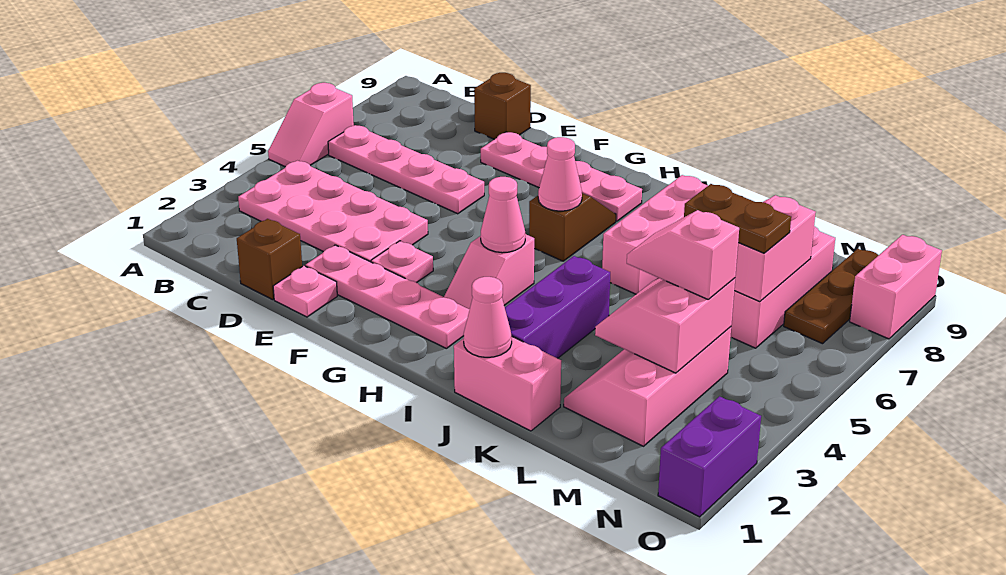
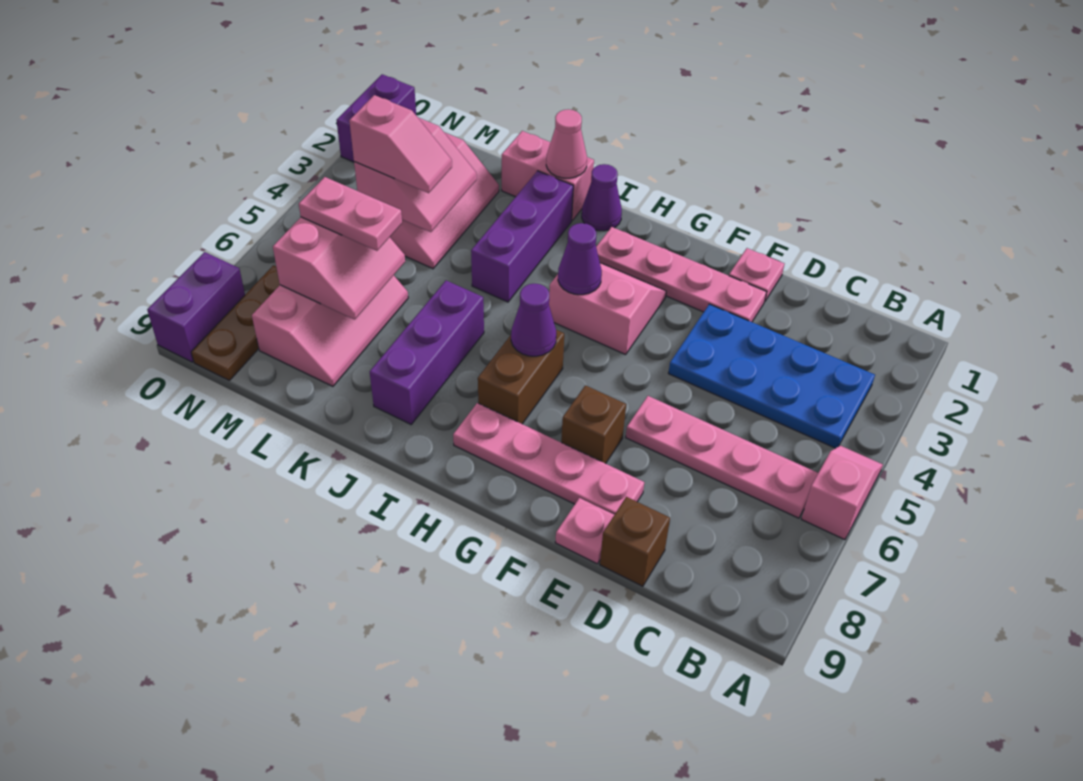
pink plate B3:E4 level 1 -> blue plate B3:E4 level 1
brown brick D1 level 1 -> brown brick F7 level 1
pink plate F3 level 1 -> pink plate E9 level 1
pink slope H3:H4 level 1 top 4 -> pink slope G3:H4 level 1 top 4
pink cone H4 level 2 -> purple cone H4 level 2
brown slope H6:H7 level 1 top 6 -> brown brick H6:H7 level 1
pink cone H6 level 2 -> purple cone H6 level 2
none -> purple cone I1 level 1
pink brick J6:J8 level 1 -> purple brick J6:J8 level 1
brown plate L6:M6 level 3 -> pink plate L6:M6 level 3
pink brick O8:O9 level 1 -> purple brick O8:O9 level 1

